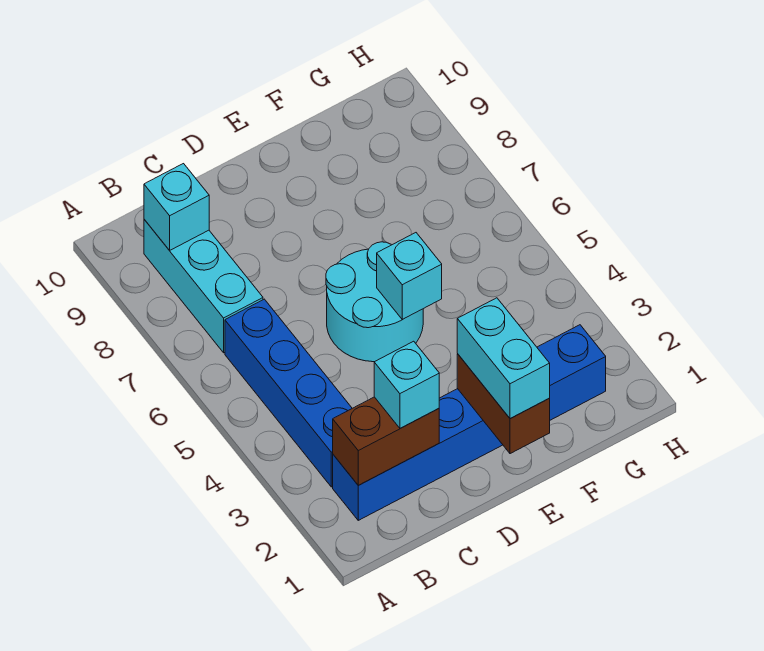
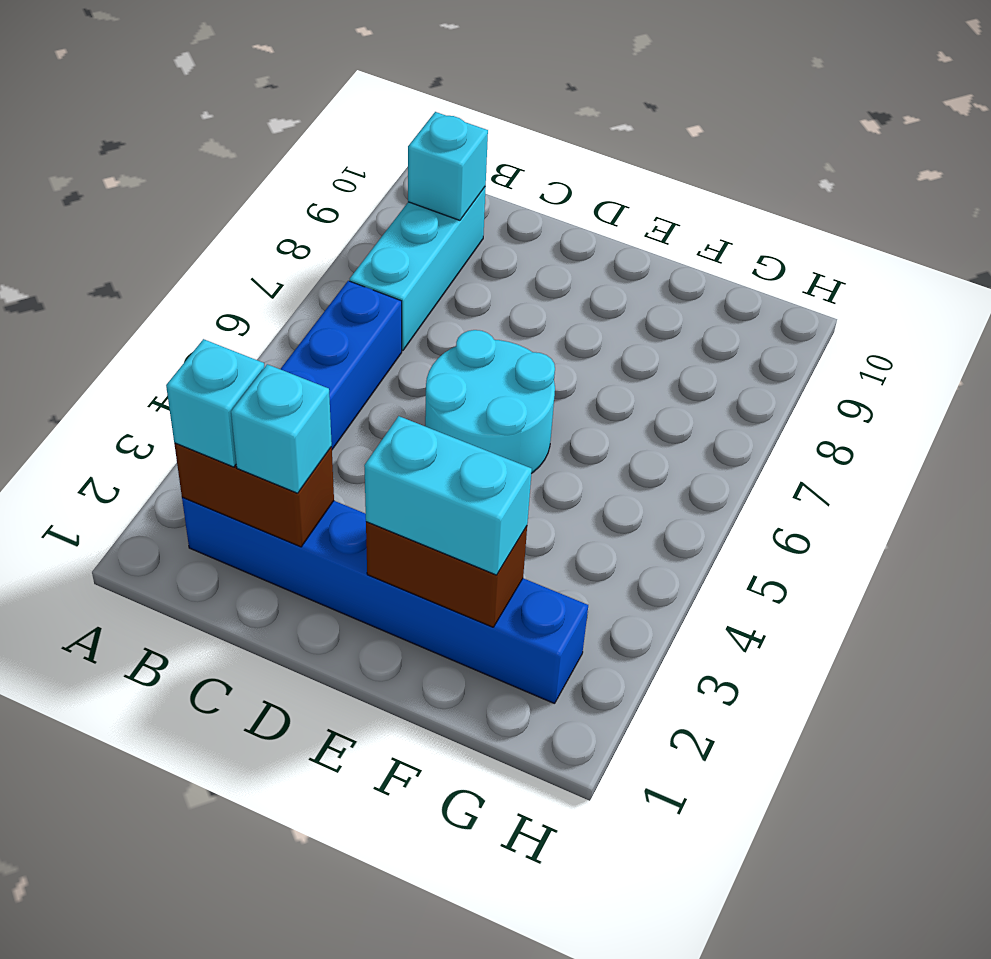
brown brick E1:E2 level 2 -> brown brick E2:F2 level 2
cyan brick E1:E2 level 3 -> cyan brick E2:F2 level 3
cyan brick E5 level 2 -> cyan brick B2 level 3

